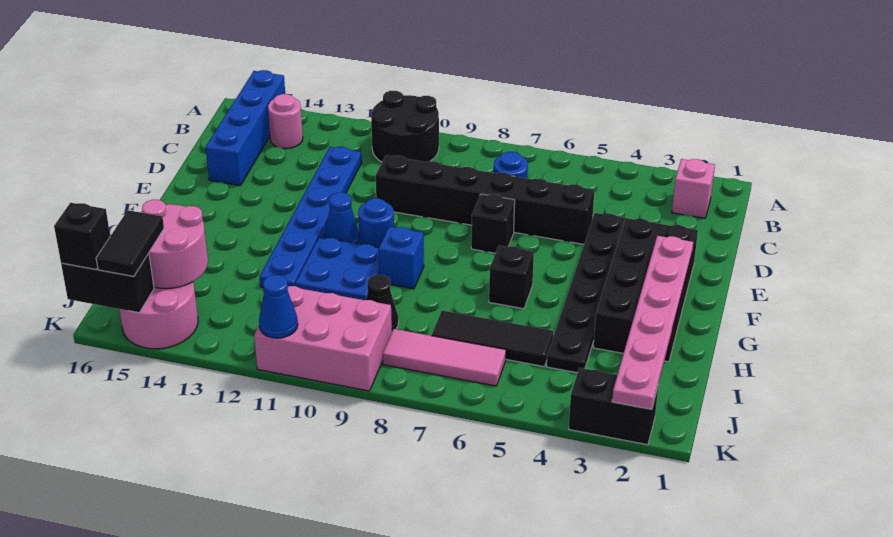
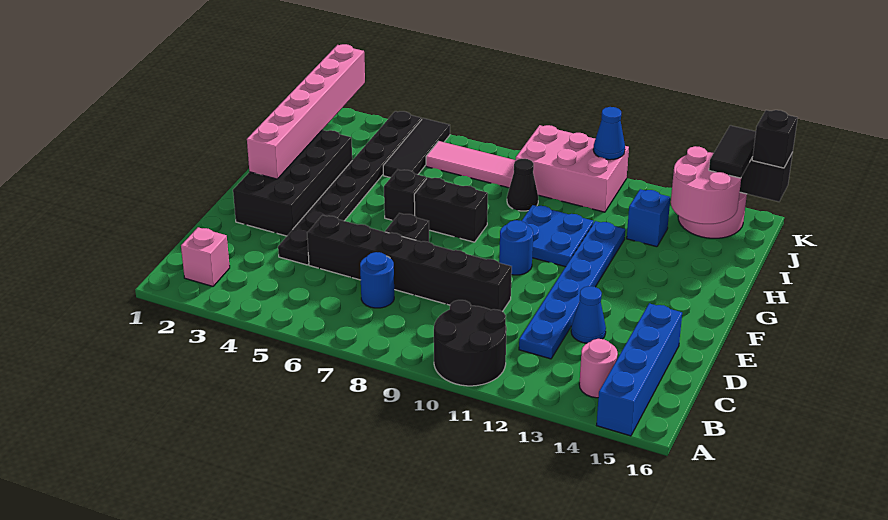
black plate D4:I4 level 1 -> black plate D4:K4 level 1
pink plate F2:K2 level 2 -> pink brick F2:K2 level 2
blue cone F11 level 1 -> blue cone D13 level 1
blue brick G9 level 1 -> blue brick I13 level 1
black tile I5:I7 level 1 -> black tile I5:K5 level 1
black brick K2:K3 level 1 -> black brick G7:G8 level 1

